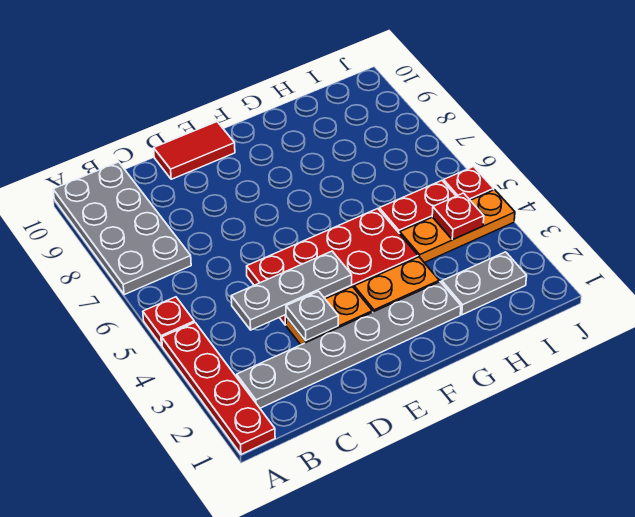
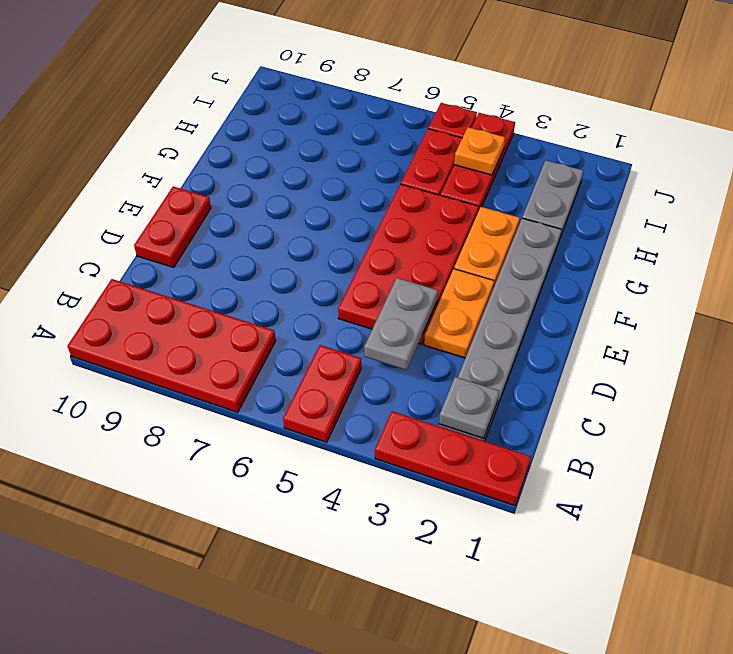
red plate A1:A4 level 1 -> red plate A1:A3 level 1
red plate A5 level 1 -> red plate A5:B5 level 1
grey plate A7:B10 level 1 -> red plate A7:B10 level 1
grey plate C4:E4 level 2 -> grey plate C4:D4 level 2
grey plate D3 level 2 -> grey plate B2 level 2
red tile D10:E10 level 1 -> red plate D10:E10 level 1
orange plate H4:J4 level 1 -> red plate H4:J4 level 1
red plate I4 level 2 -> orange plate I4 level 2

